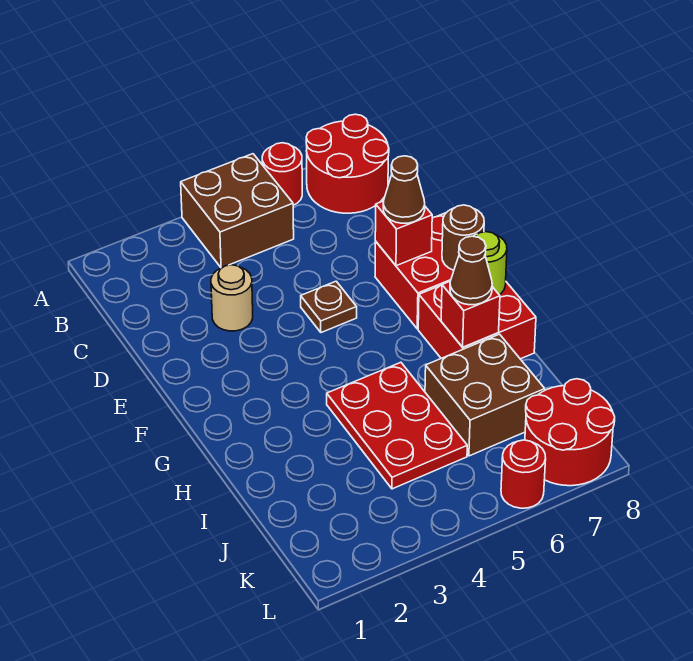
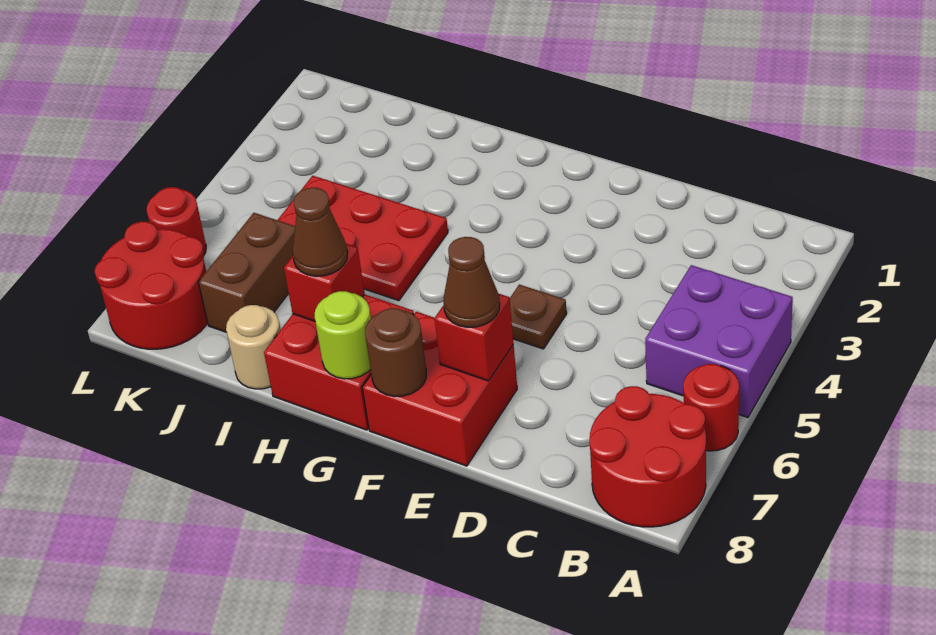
brown brick A4:B5 level 1 -> purple brick A4:B5 level 1
tan round brick D3 level 1 -> tan round brick I8 level 1
brown brick I6:J7 level 1 -> brown brick J6:J7 level 1

